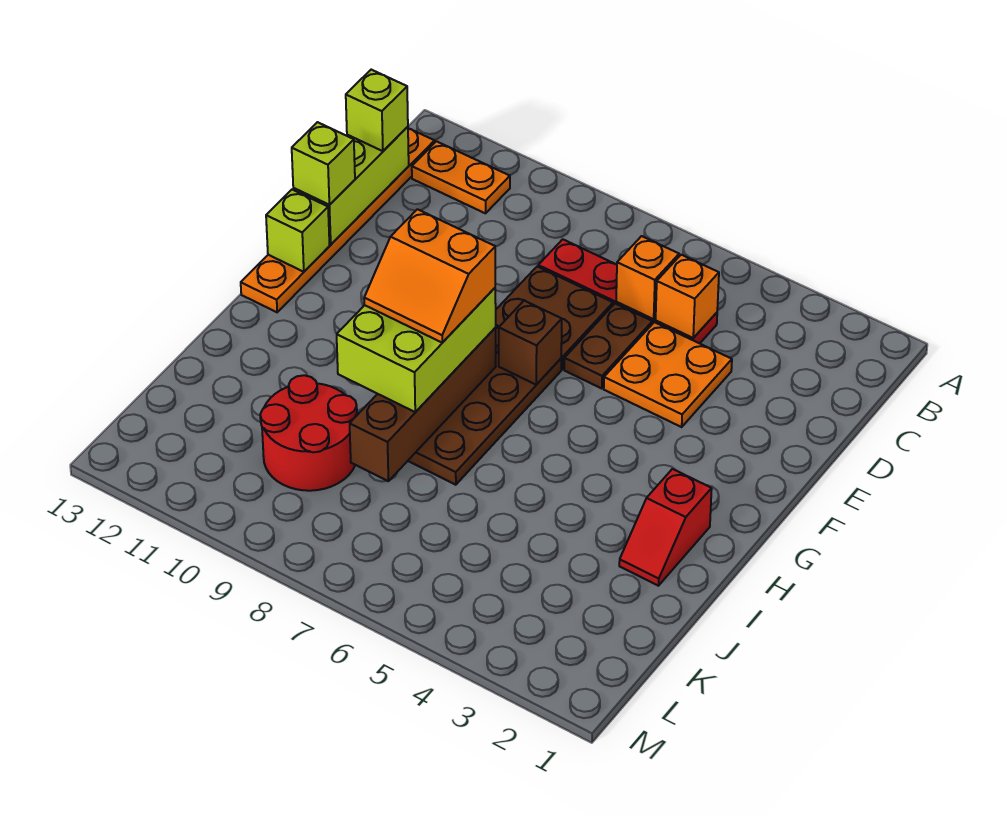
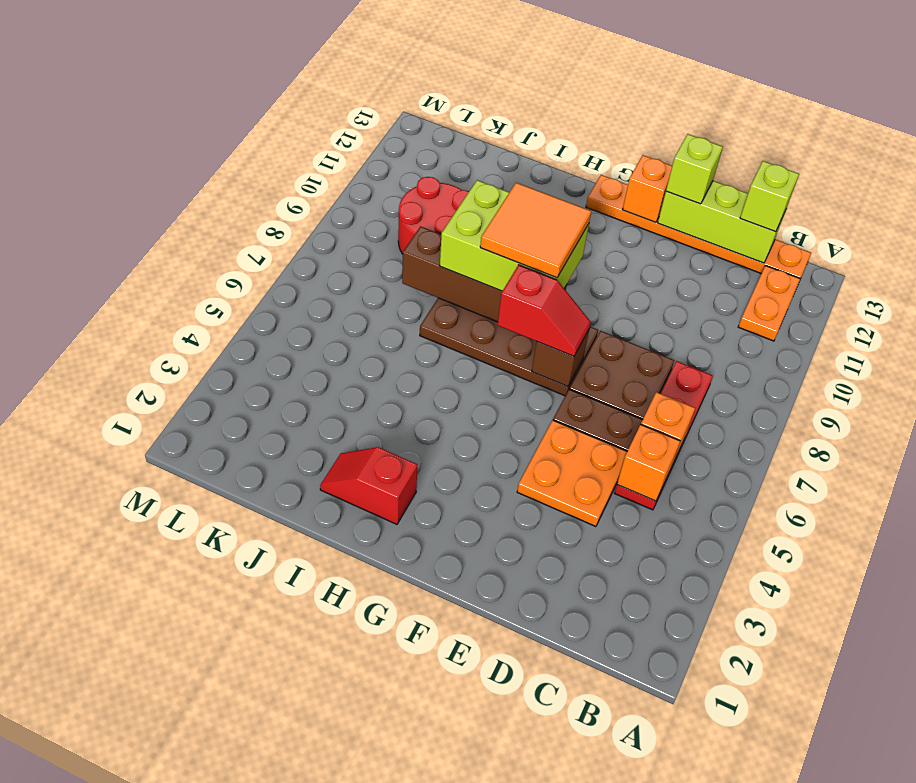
none -> red slope F7:G7 level 3 top G
lime brick F13 level 2 -> orange brick F13 level 2
orange slope G8:H9 level 4 top G -> orange tile G8:H9 level 4

